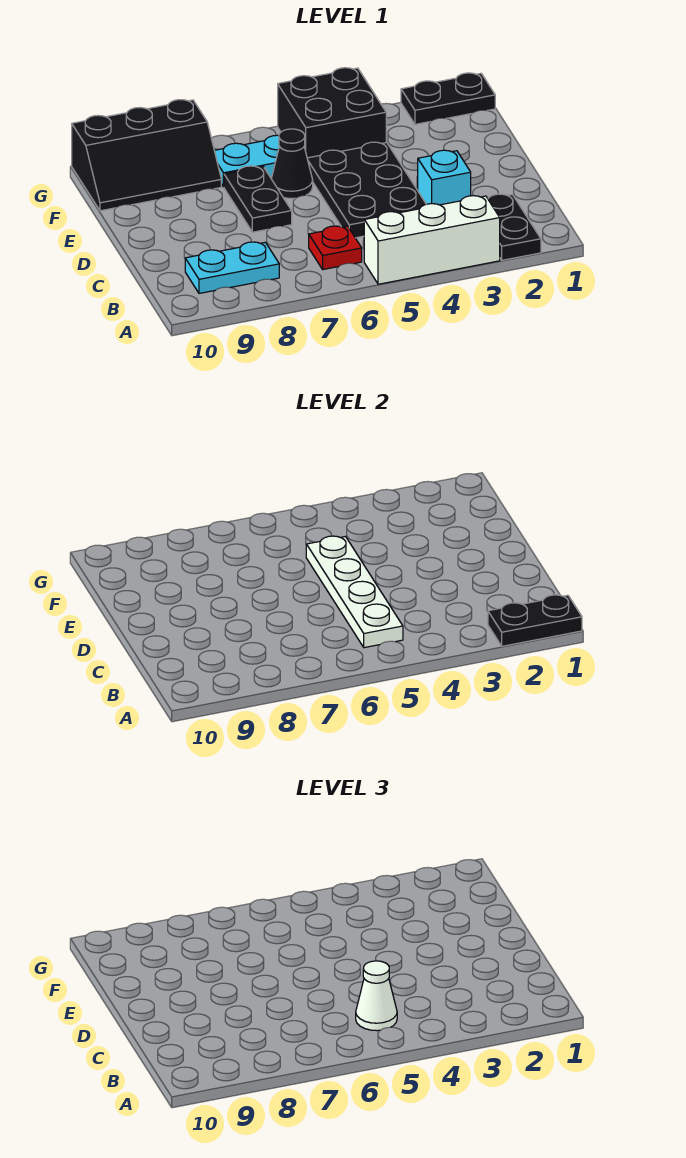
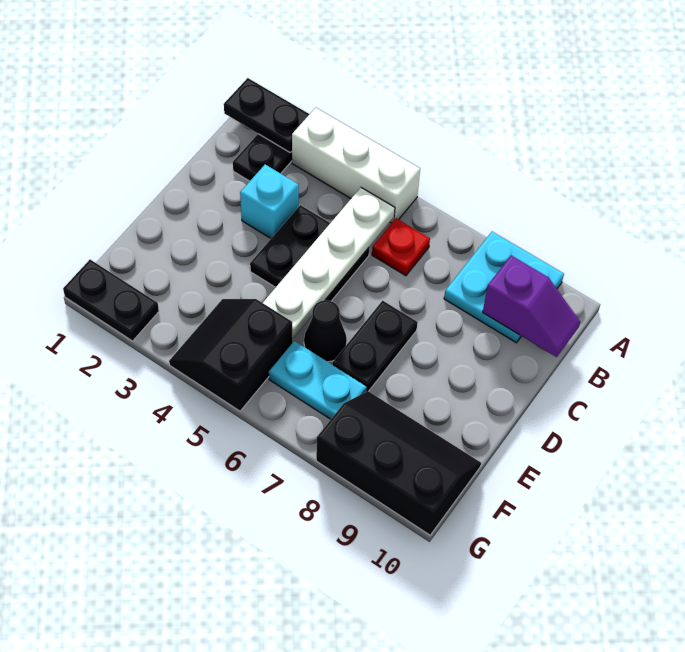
white cone B5 level 3 -> none
cyan plate B8:B9 level 1 -> cyan plate A8:B9 level 1
none -> purple slope B9:B10 level 2 top 9
black plate C4:E5 level 1 -> black plate C4:D5 level 1
black brick F4:G5 level 1 -> black slope F4:G5 level 1 top 5

